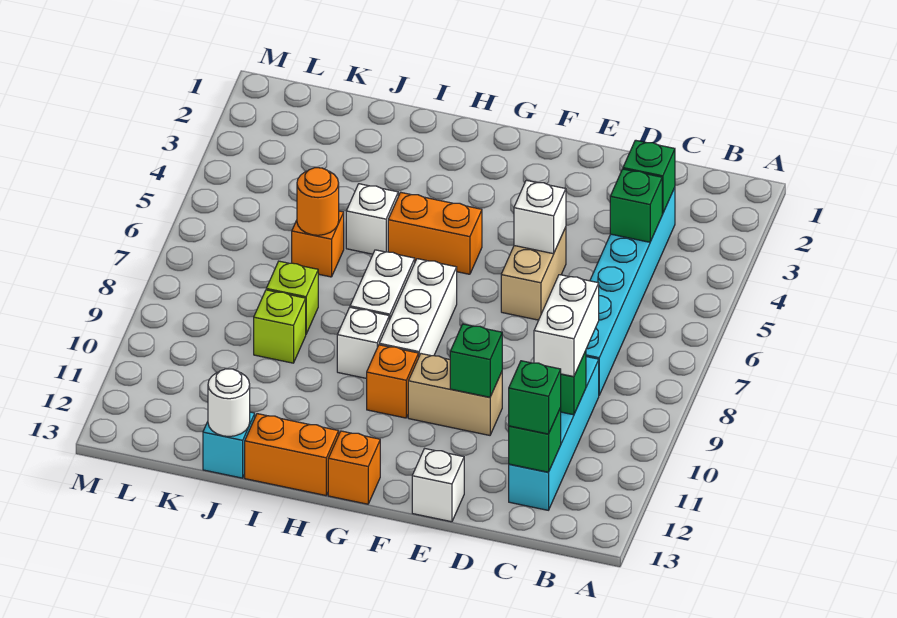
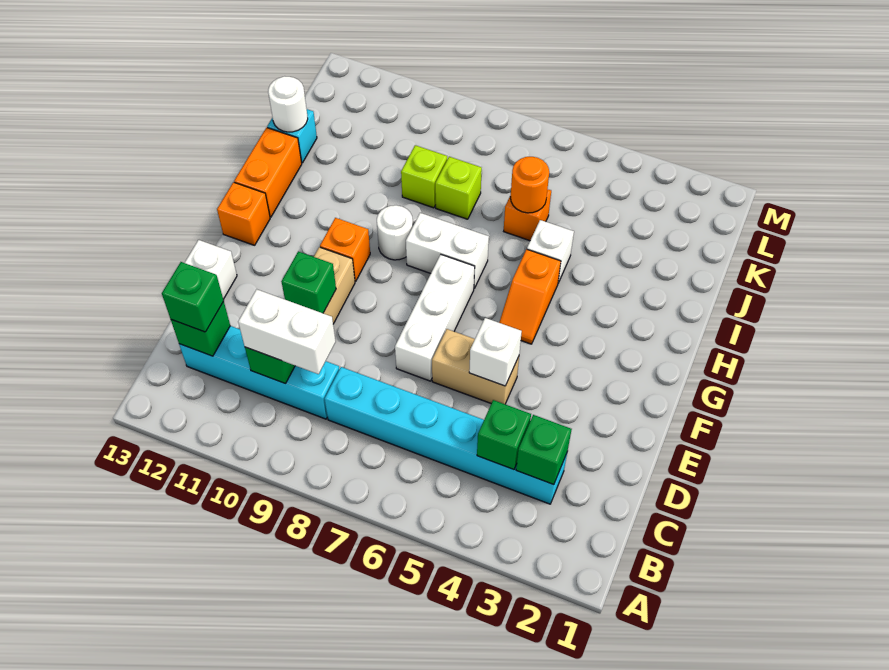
orange brick G5:H5 level 1 -> orange slope G5:H5 level 1 top H
white brick G7:G9 level 1 -> white brick E7:G7 level 1
white brick H9 level 1 -> white round brick H9 level 1

